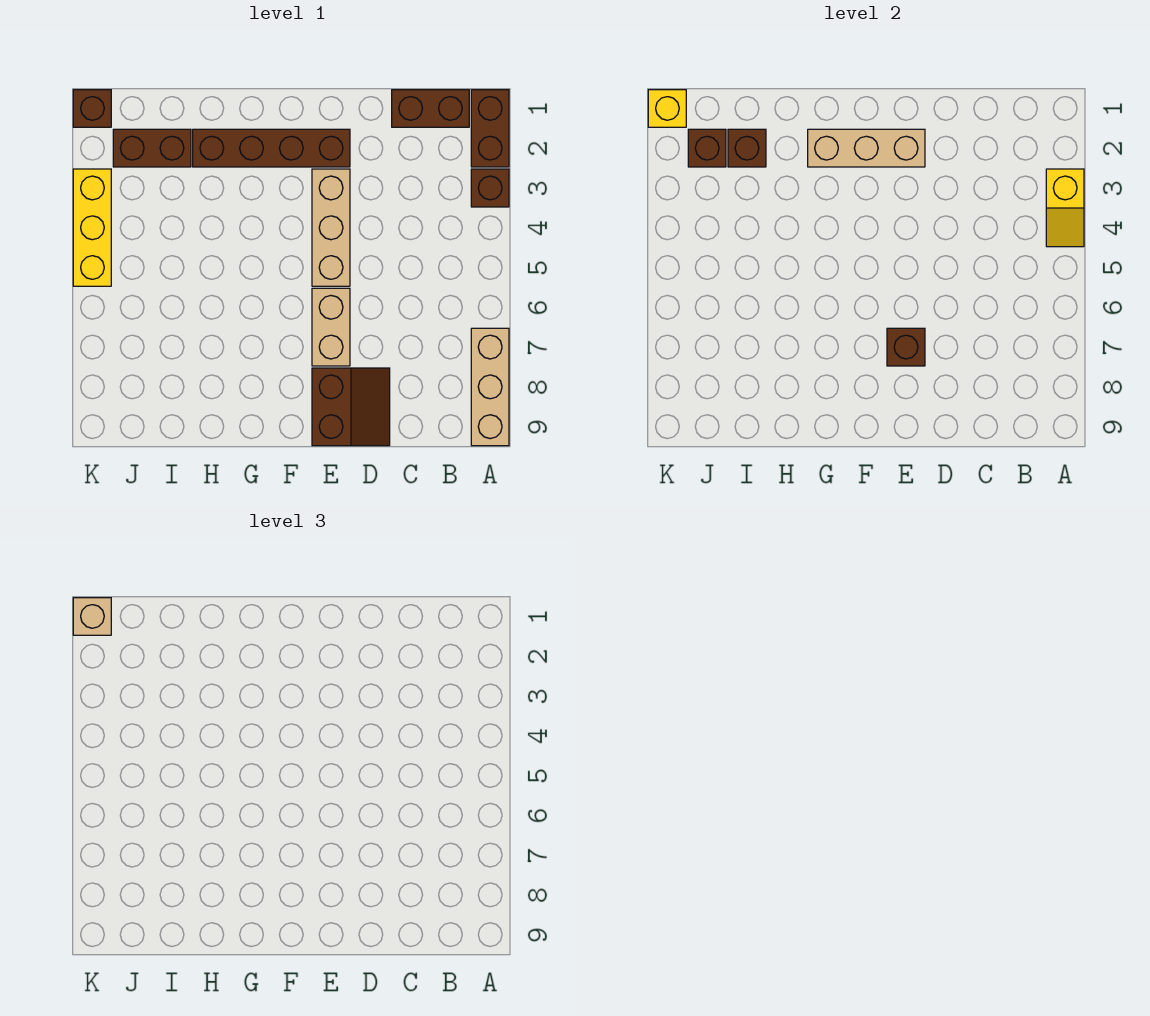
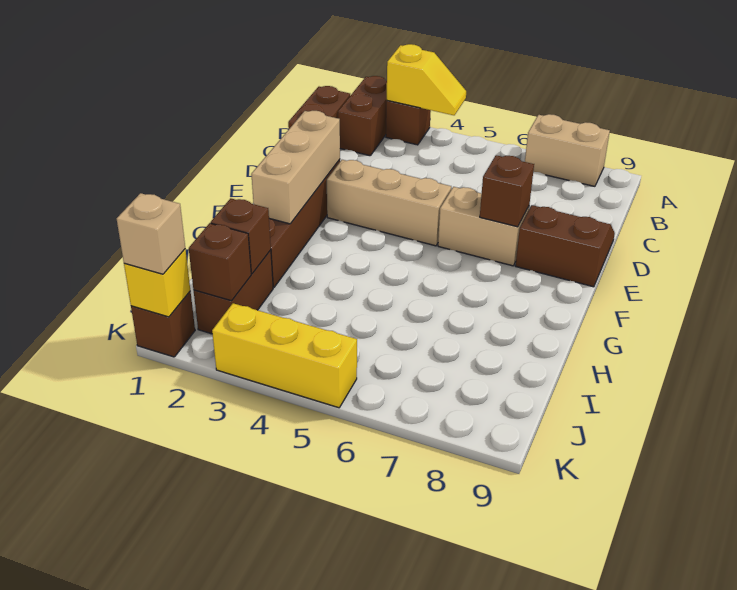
brown brick A1:A2 level 1 -> brown brick A2:B2 level 1
tan brick A7:A9 level 1 -> tan brick A7:A8 level 1

